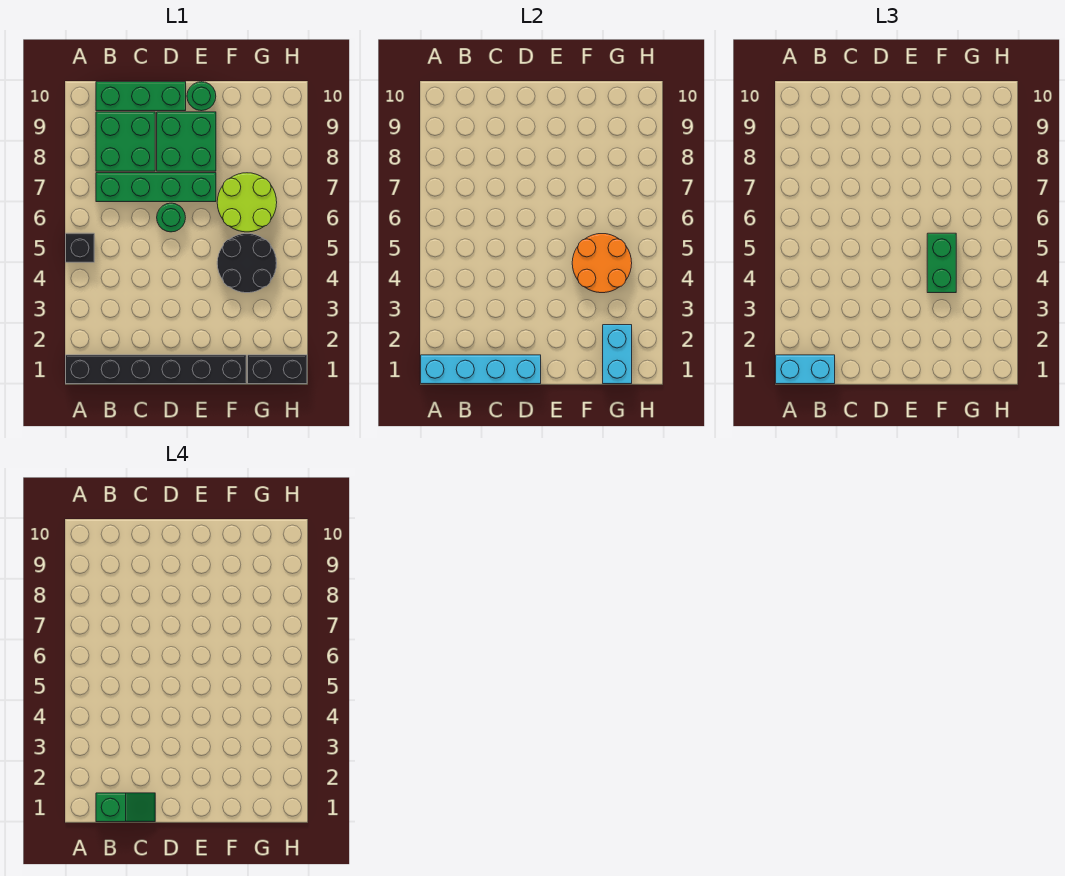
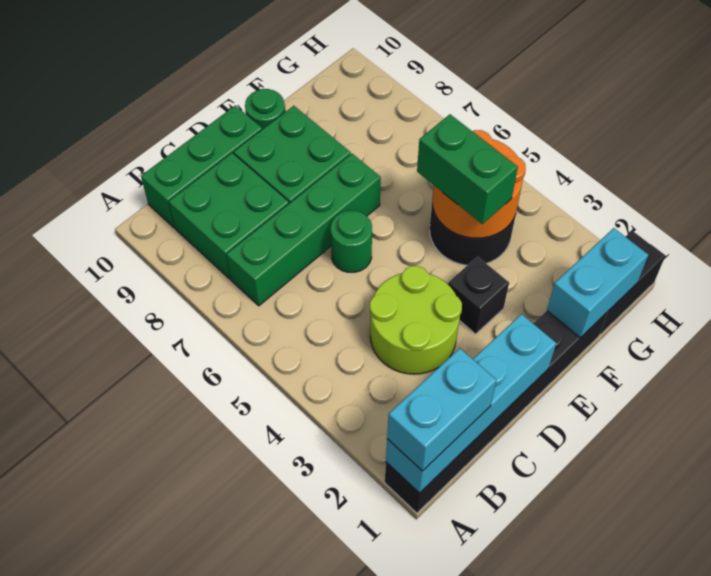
black brick A5 level 1 -> black brick E3 level 1
green slope B1:C1 level 4 top B -> none
lime round brick F6:G7 level 1 -> lime round brick C3:D4 level 1
cyan brick G1:G2 level 2 -> cyan brick F1:G1 level 2

